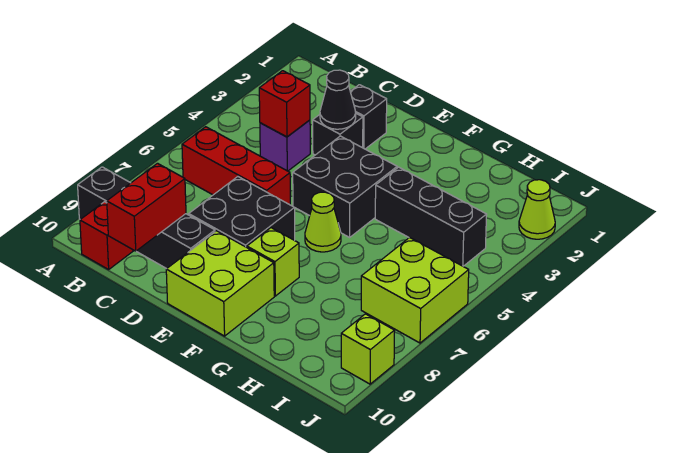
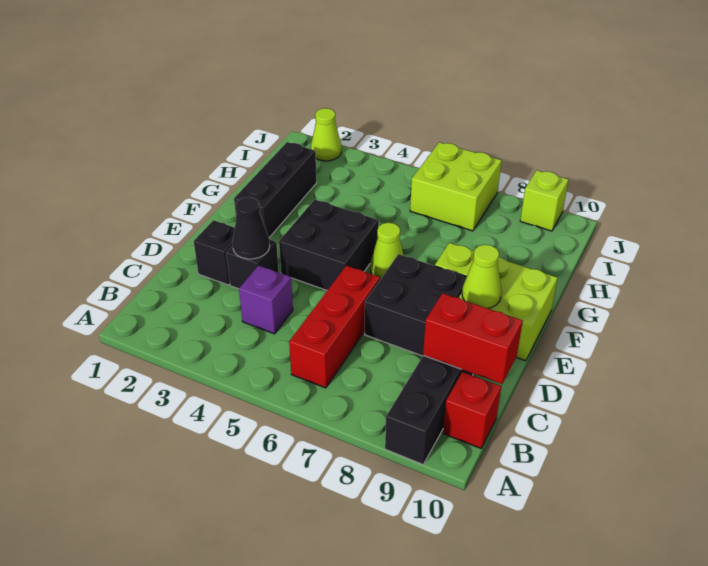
red brick C4 level 2 -> none
none -> lime cone E9 level 2
black brick G4:I4 level 1 -> black brick F2:H2 level 1

